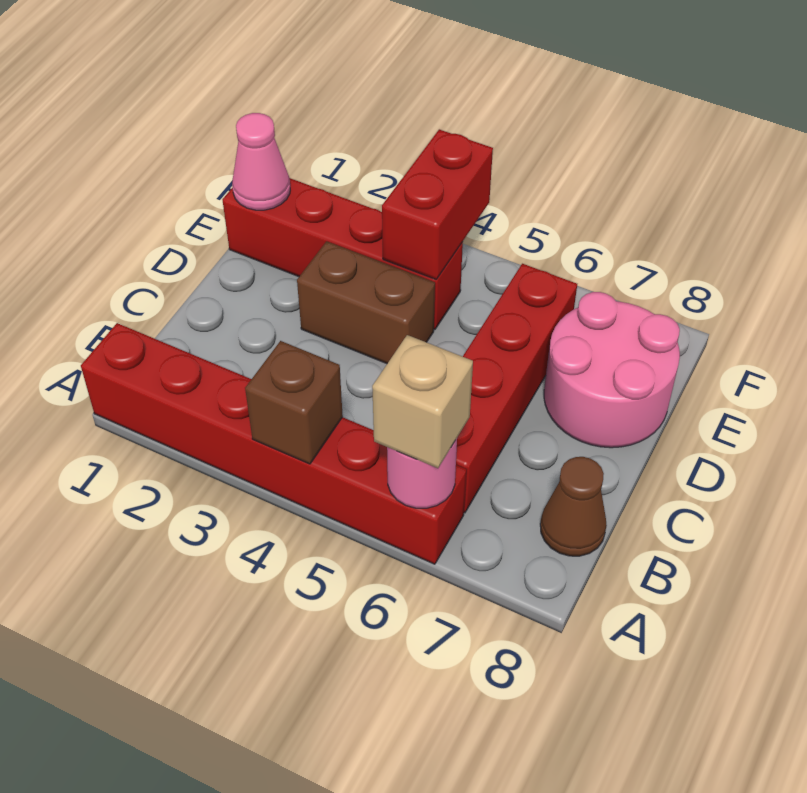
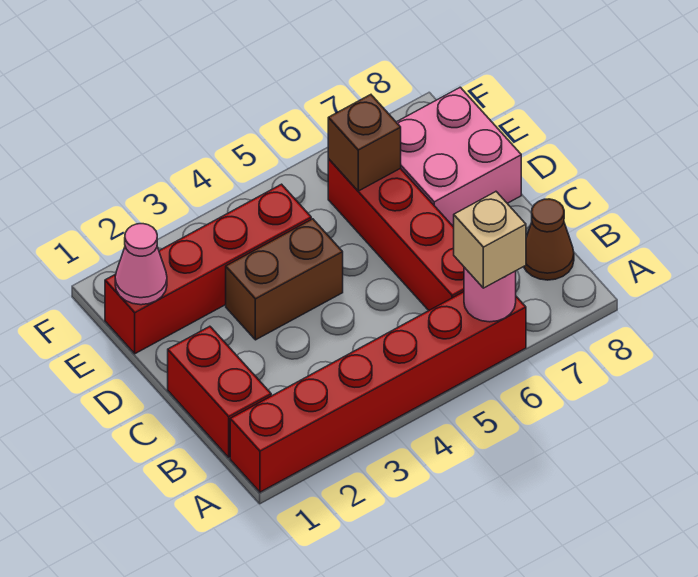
brown brick A4 level 2 -> brown brick E6 level 2
pink round brick D7:E8 level 1 -> pink brick D7:E8 level 1
red brick E4:F4 level 2 -> red brick B1:C1 level 1

